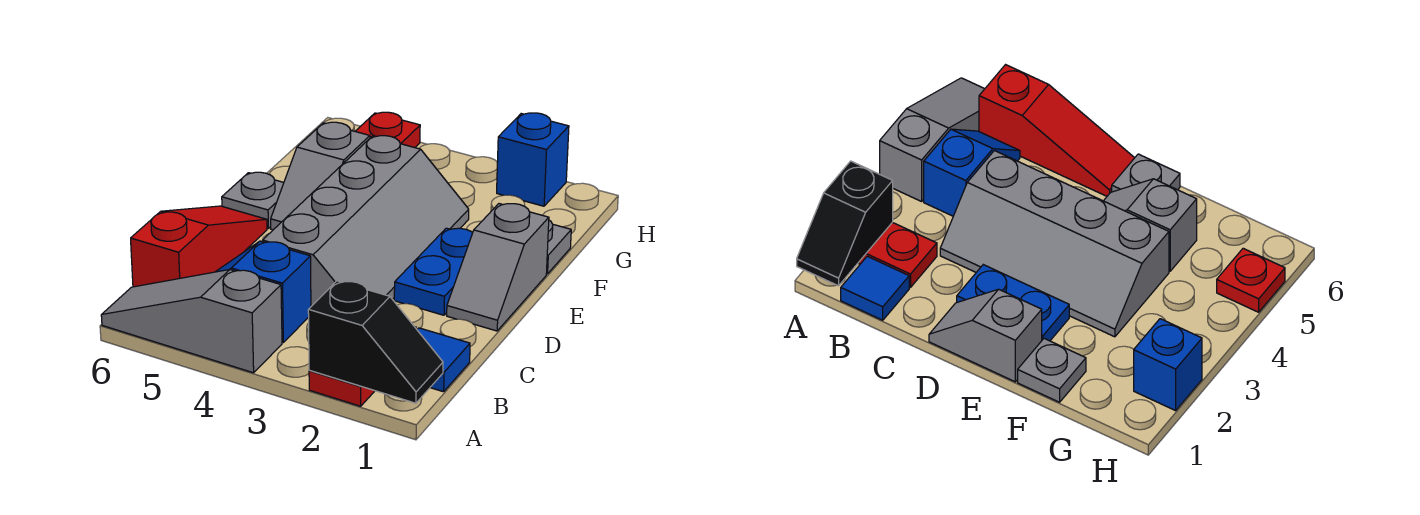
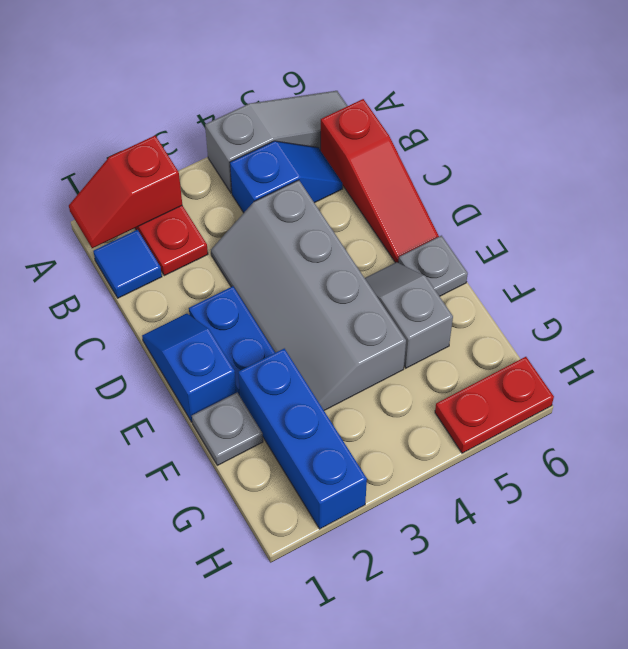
black slope A1:A2 level 2 top 2 -> red slope A1:A2 level 2 top 2
grey slope D1:E1 level 1 top E -> blue slope D1:E1 level 1 top E
blue brick H2 level 1 -> blue brick F2:H2 level 1
red plate H5 level 1 -> red plate H5:H6 level 1

